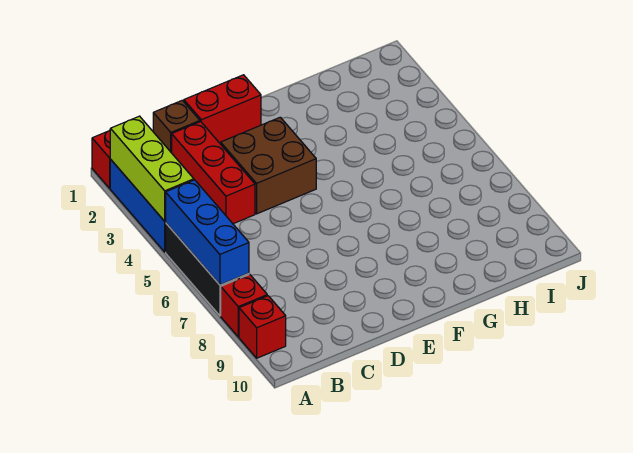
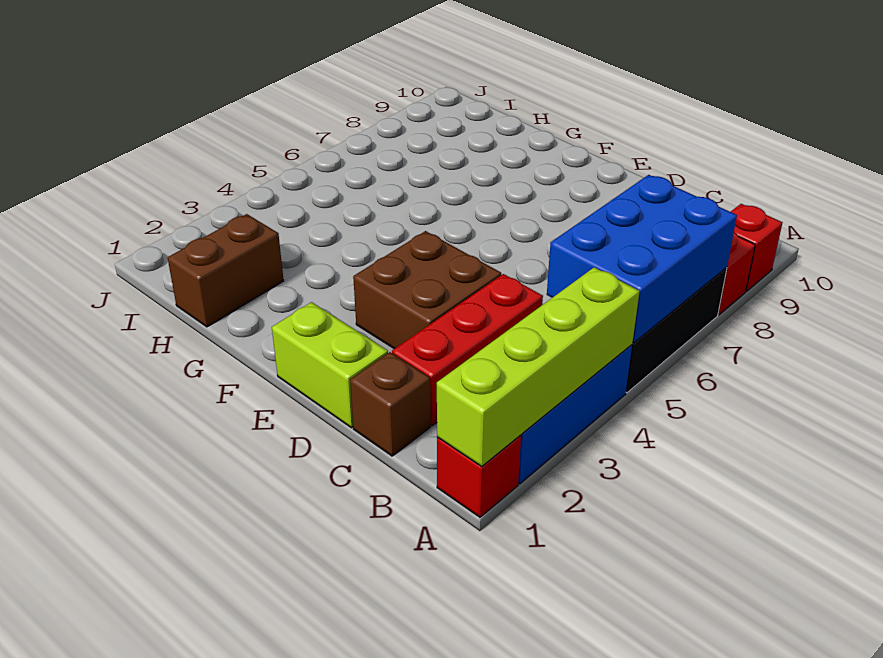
lime brick A2:A4 level 2 -> lime brick A1:A4 level 2
blue brick A5:A7 level 2 -> blue brick A5:B7 level 2
red brick D1:E1 level 1 -> lime brick D1:E1 level 1
none -> brown brick H1:H2 level 1

